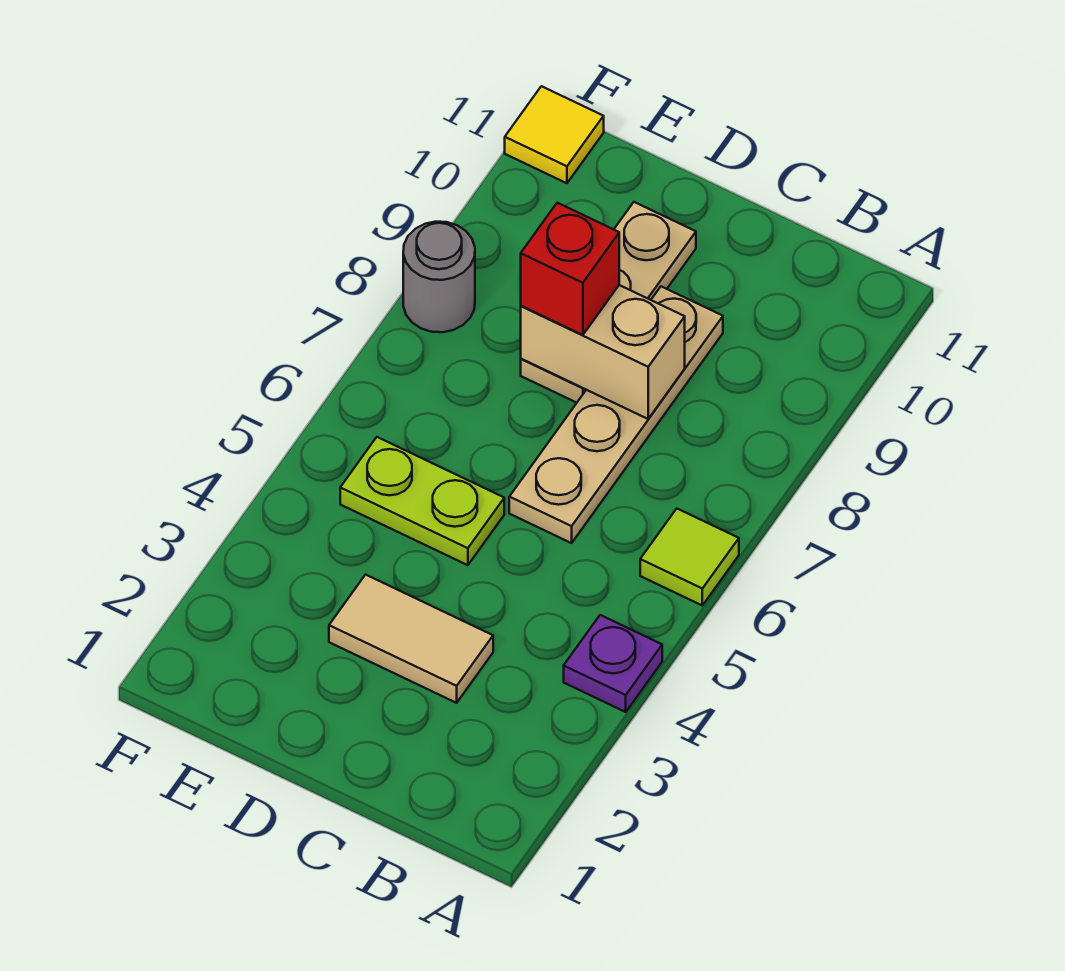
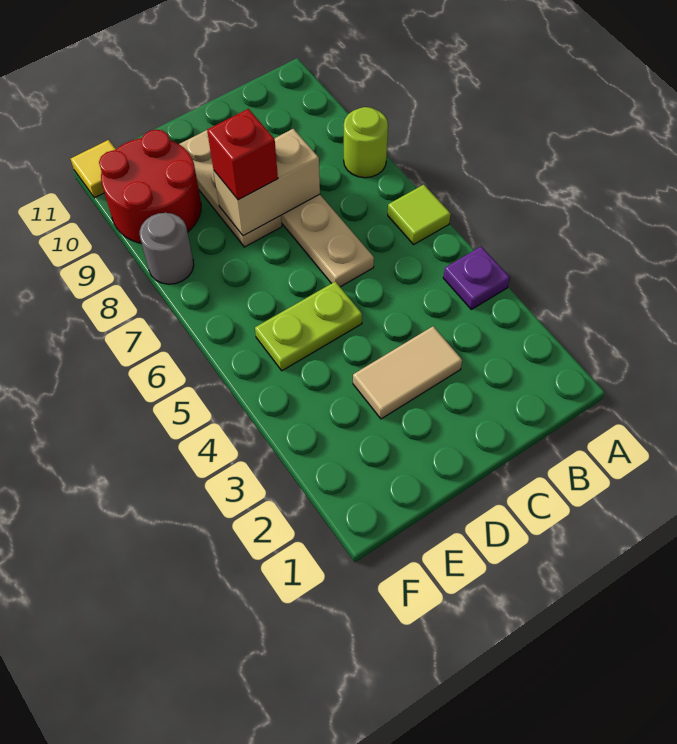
none -> lime round brick A8 level 1
none -> red round brick E9:F10 level 1

